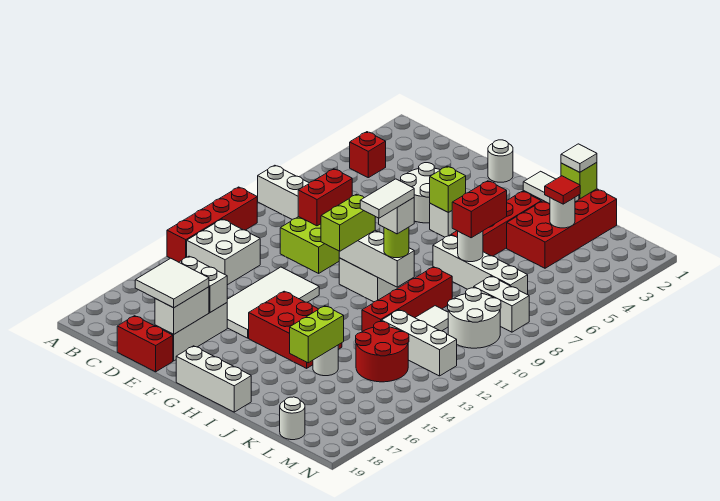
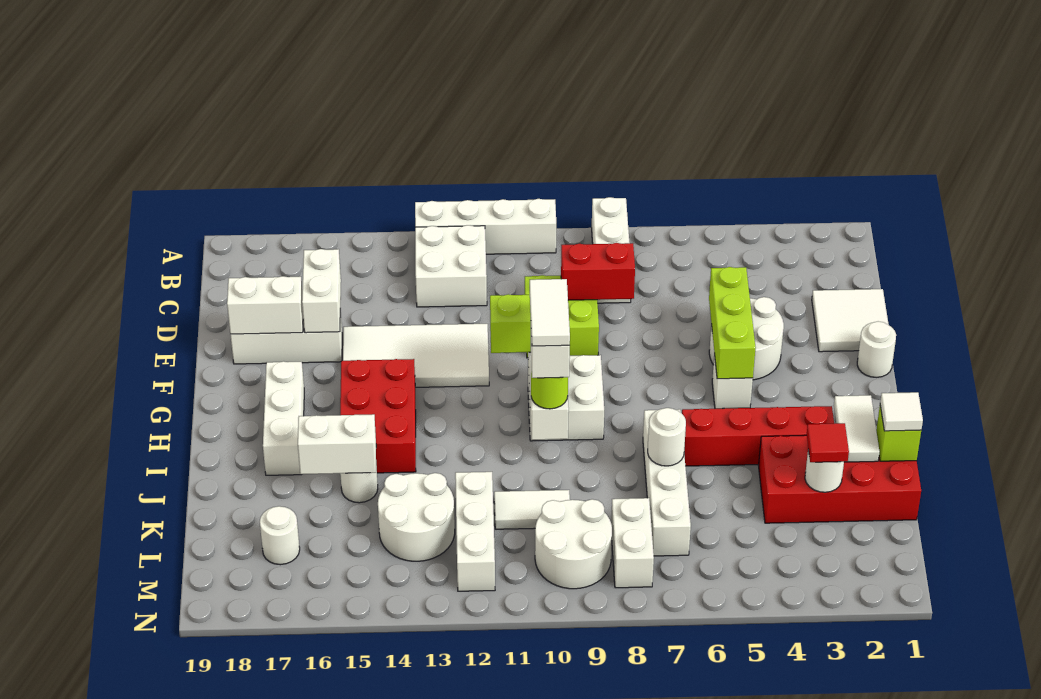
red brick A10:A13 level 1 -> white brick A10:A13 level 1
red brick B4 level 1 -> none
white tile D17:E18 level 3 -> white tile D1:E2 level 1
red brick D19:E19 level 1 -> none
lime brick G5 level 2 -> lime brick E5:G5 level 2
white brick G19:I19 level 1 -> white brick G17:I17 level 1
white tile I10:I11 level 5 -> white tile H10:I10 level 5
red brick J6:J7 level 3 -> none
red brick J9:J12 level 1 -> none
lime brick J15:J16 level 2 -> white brick J15:J16 level 2
red round brick K13:L14 level 1 -> white round brick K13:L14 level 1
white round brick L19 level 1 -> white round brick L17 level 1

